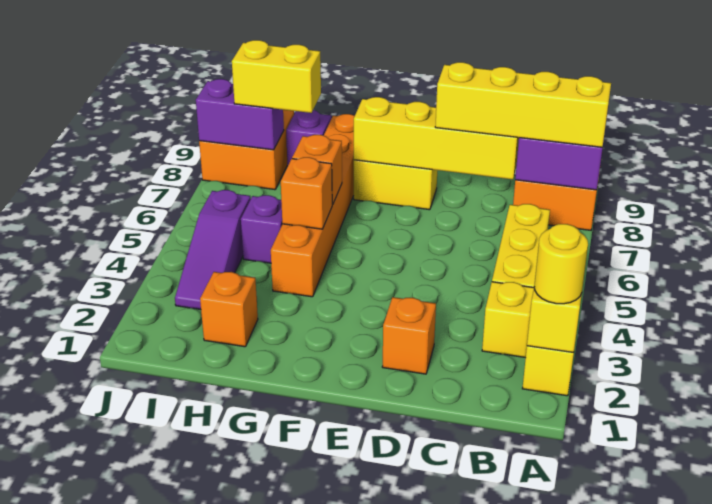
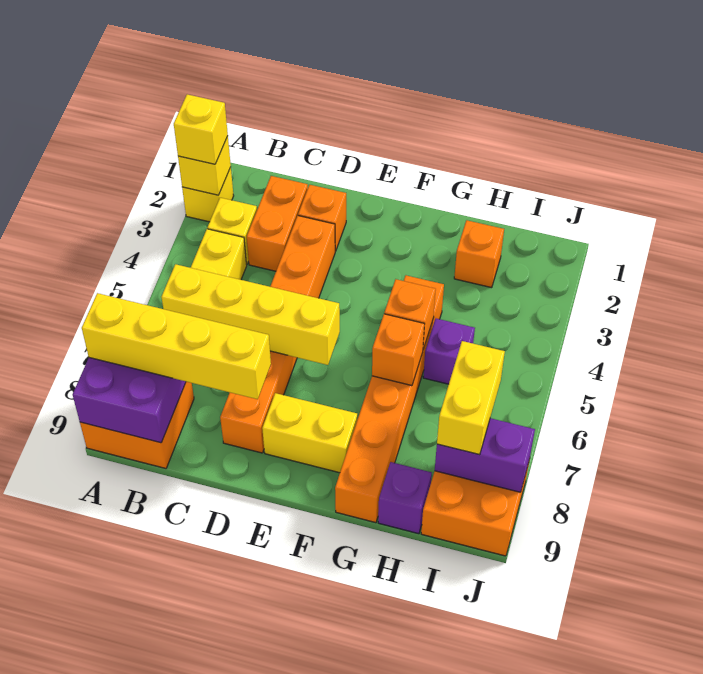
yellow round brick A2 level 3 -> yellow brick A2 level 3
none -> orange brick C2:C3 level 1
yellow brick C8:F8 level 2 -> yellow brick B6:E6 level 2
none -> orange brick D3:D8 level 1
yellow brick H8:I8 level 3 -> yellow brick I7:I8 level 3
purple slope I3:I5 level 1 top 5 -> none

